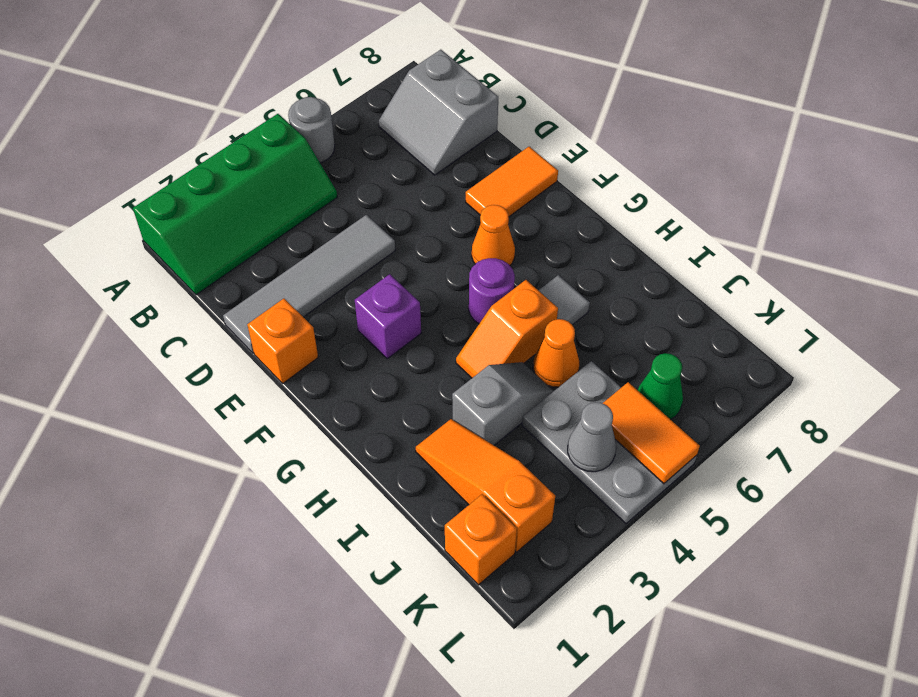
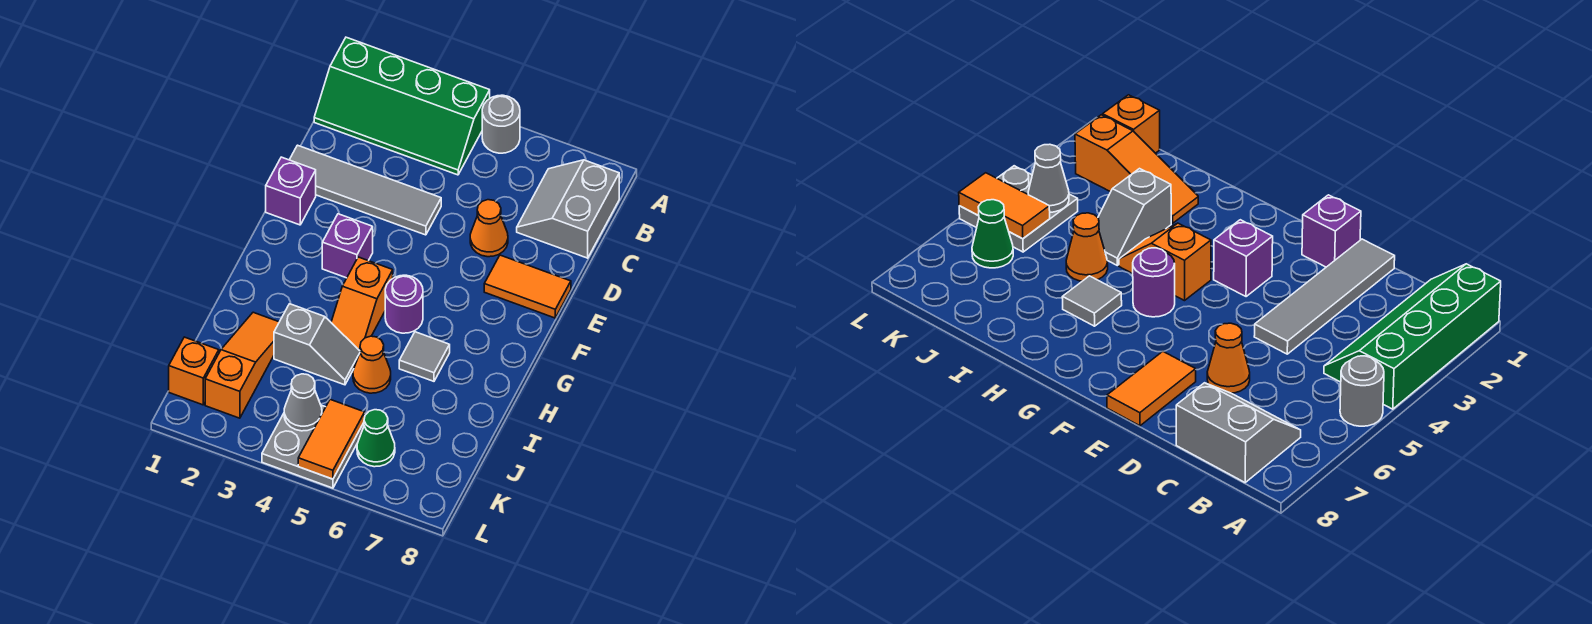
orange brick E1 level 1 -> purple brick E1 level 1
orange cone F6 level 1 -> orange cone D6 level 1
orange slope H4:H5 level 1 top 5 -> orange slope G4:H4 level 1 top G
grey plate J4:L5 level 1 -> grey plate K4:L5 level 1

